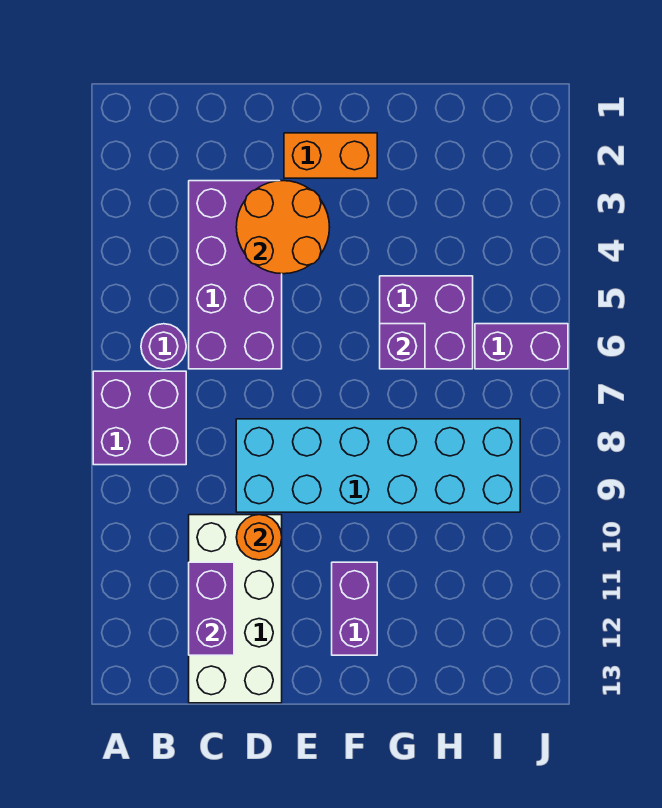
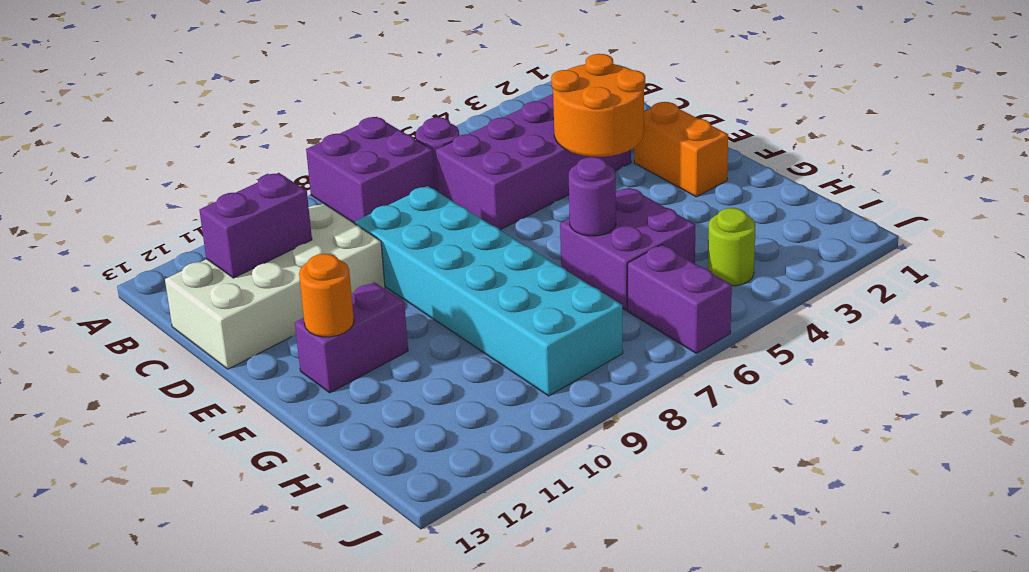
orange round brick D10 level 2 -> orange round brick F12 level 2
purple brick G6 level 2 -> purple round brick G6 level 2
none -> lime round brick I4 level 1

